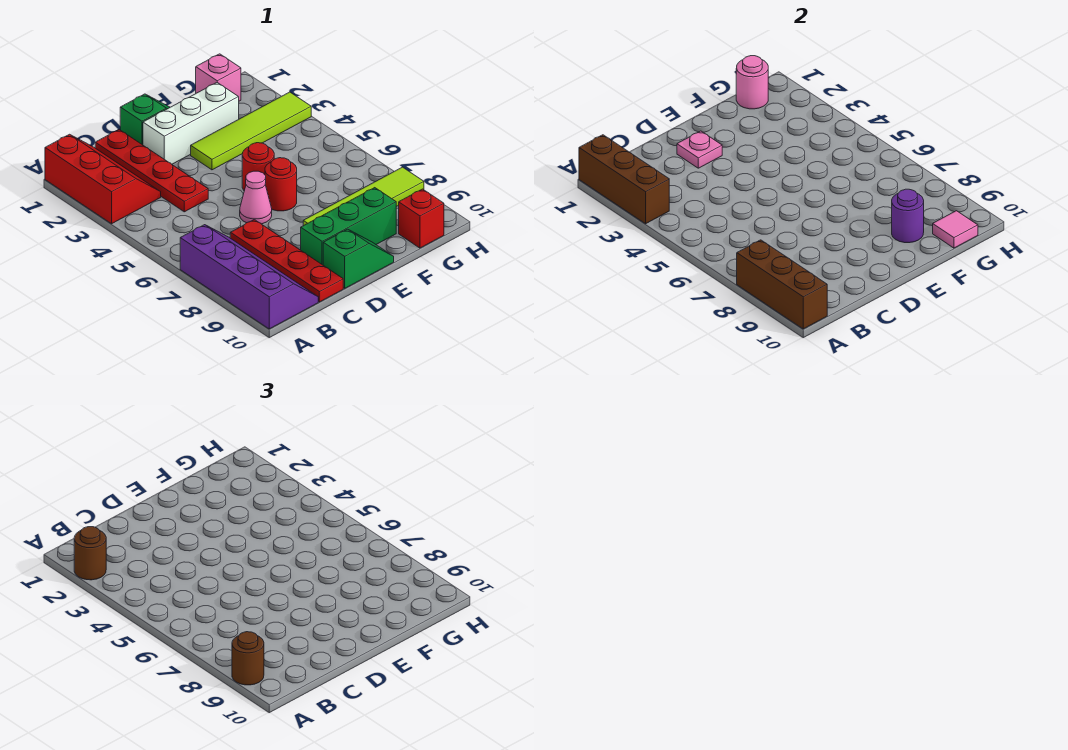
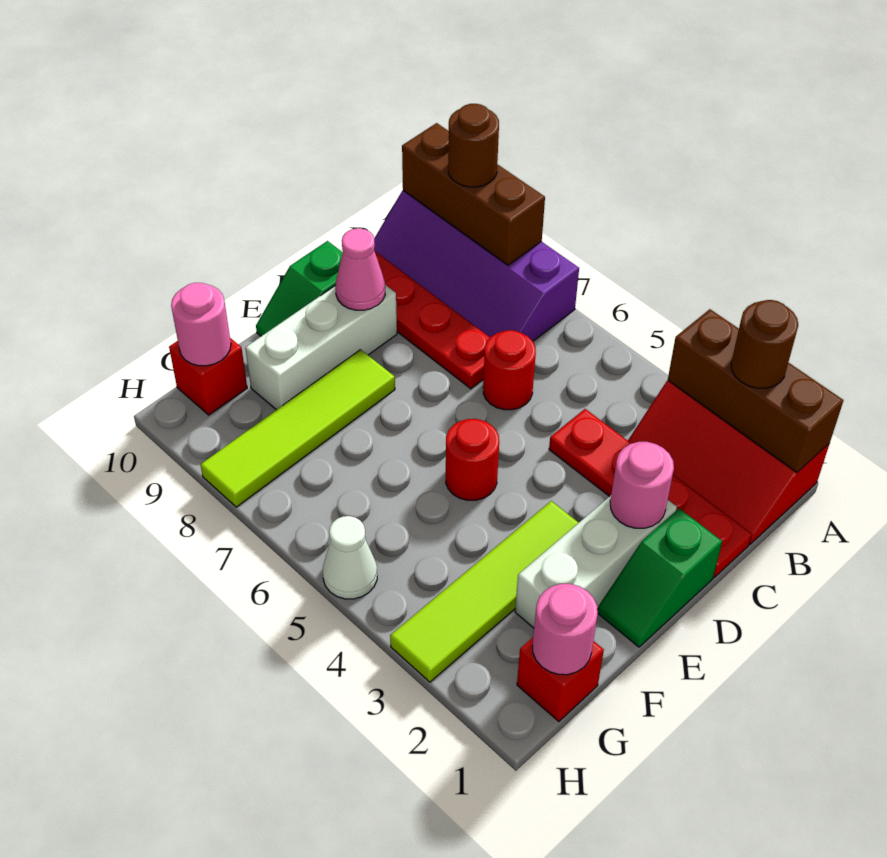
pink plate D2 level 2 -> pink round brick D2 level 2
pink cone D6 level 1 -> pink cone D9 level 2
green brick D9:F9 level 1 -> white brick D9:F9 level 1
red round brick E6 level 1 -> red round brick C6 level 1
purple round brick F9 level 2 -> none
pink brick G1 level 1 -> red brick G1 level 1
pink tile G10 level 2 -> pink round brick G10 level 2
none -> white cone H5 level 1

